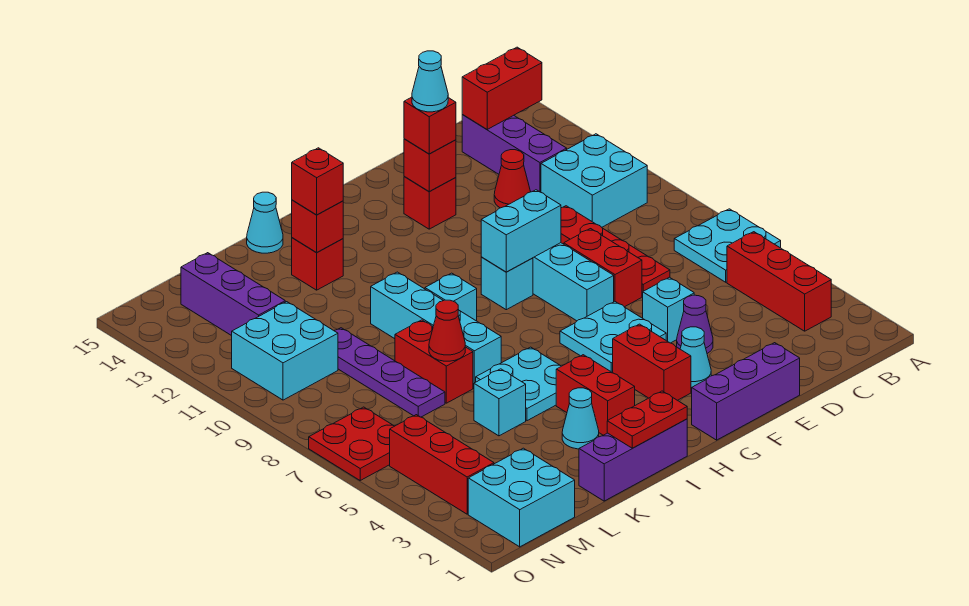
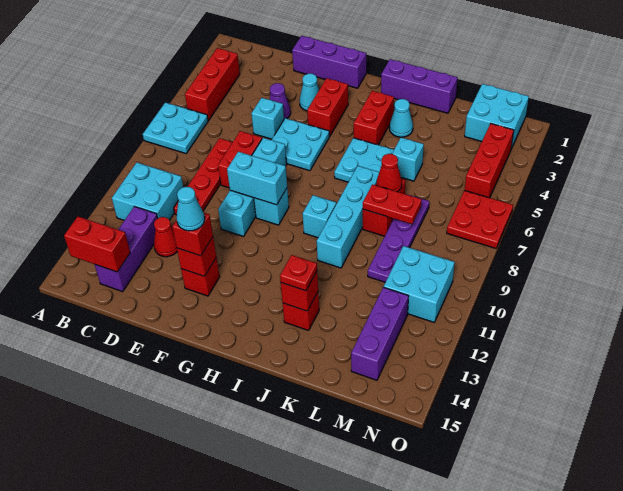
red plate I1:J1 level 2 -> red plate K8:L8 level 2
red brick J13 level 3 -> red plate J13 level 3
cyan cone J15 level 1 -> none

